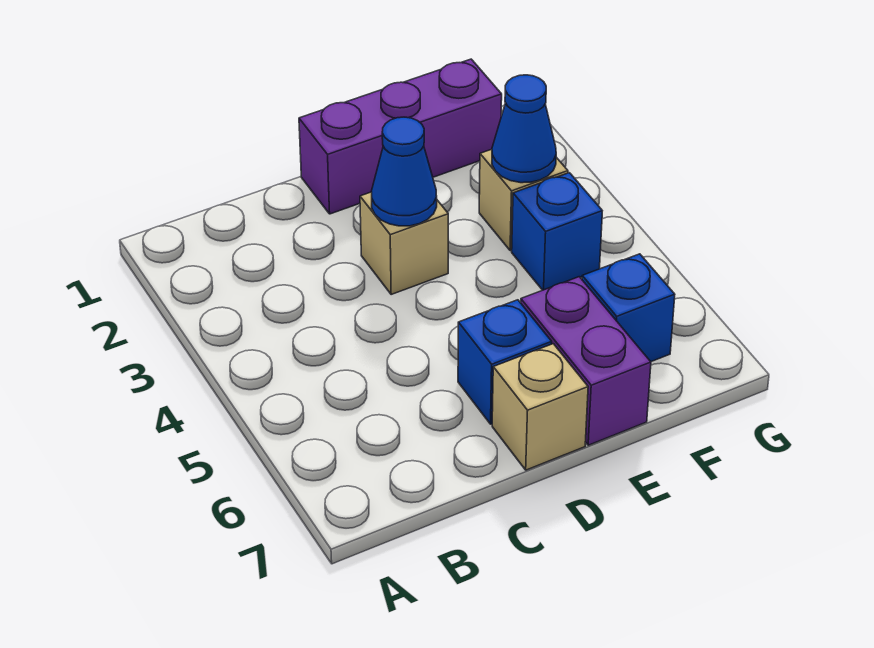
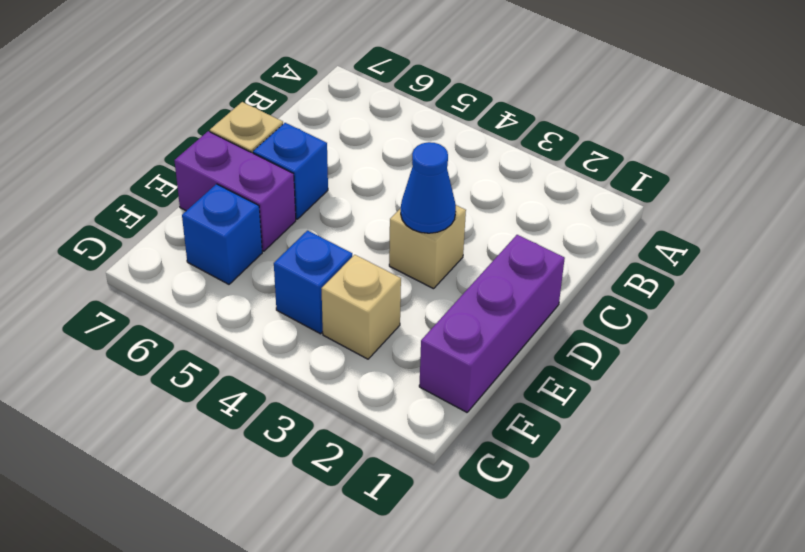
blue cone F3 level 2 -> none

